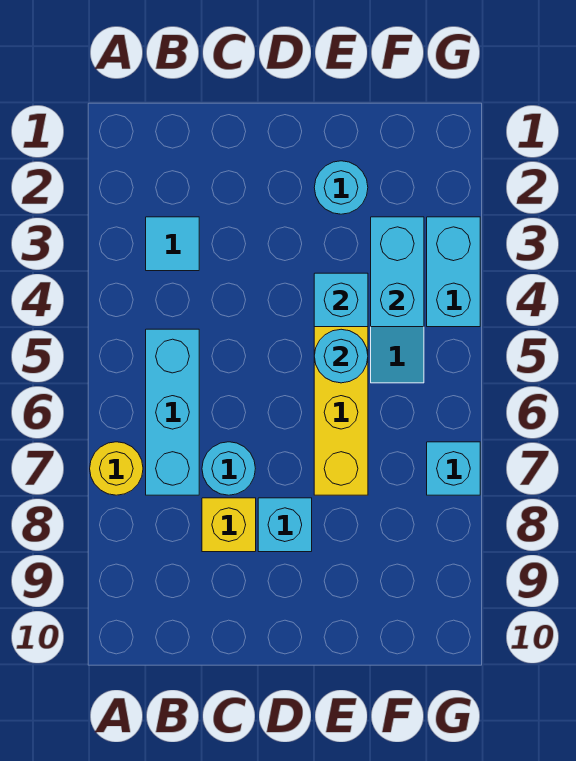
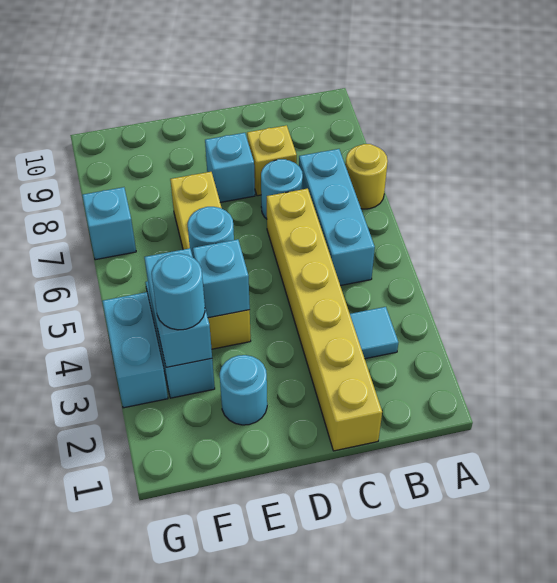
none -> yellow brick C1:C6 level 1
none -> cyan round brick F3 level 3

